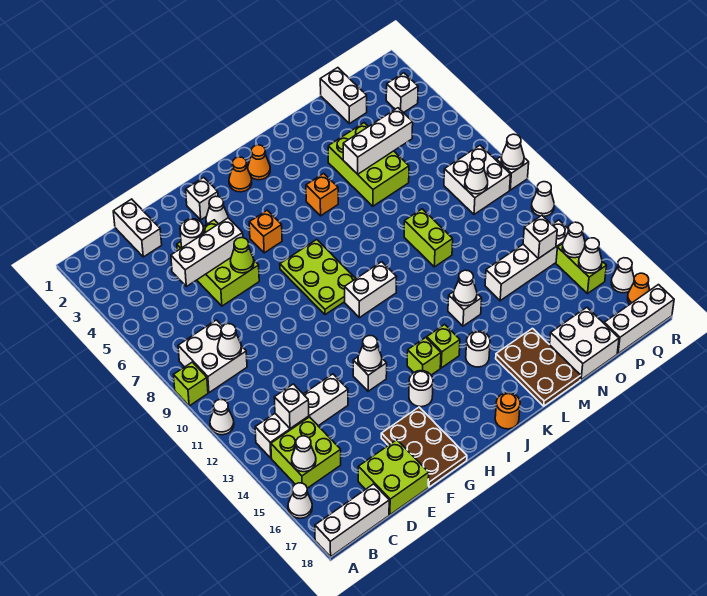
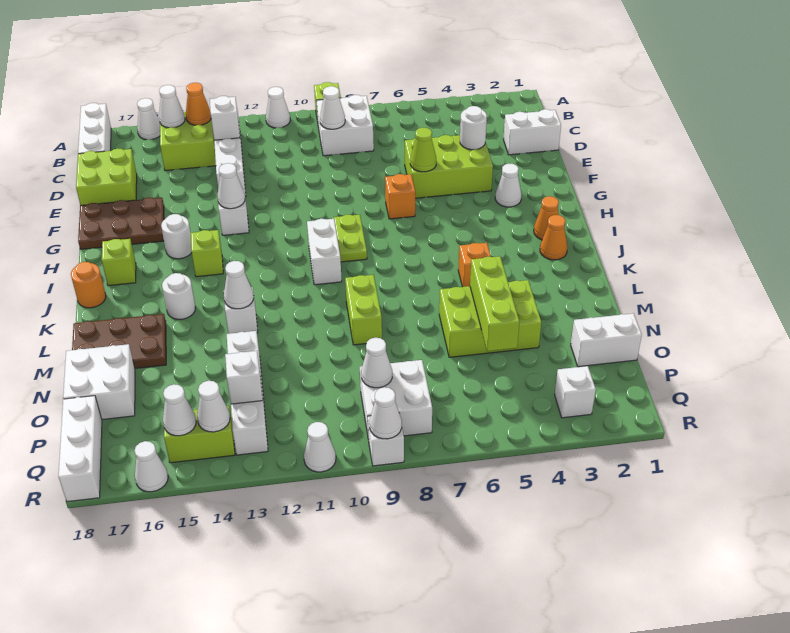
white brick D5:F5 level 2 -> none
white brick G2 level 1 -> none
orange brick H5 level 1 -> orange brick G7 level 1
lime plate H7:I9 level 1 -> lime plate H9:I9 level 1
lime brick J14 level 1 -> lime brick I17 level 1
white brick M5:O5 level 2 -> lime brick M5:O5 level 2
lime brick M9:M10 level 1 -> lime brick L9:M9 level 1
orange cone R17 level 1 -> orange cone B14 level 2

